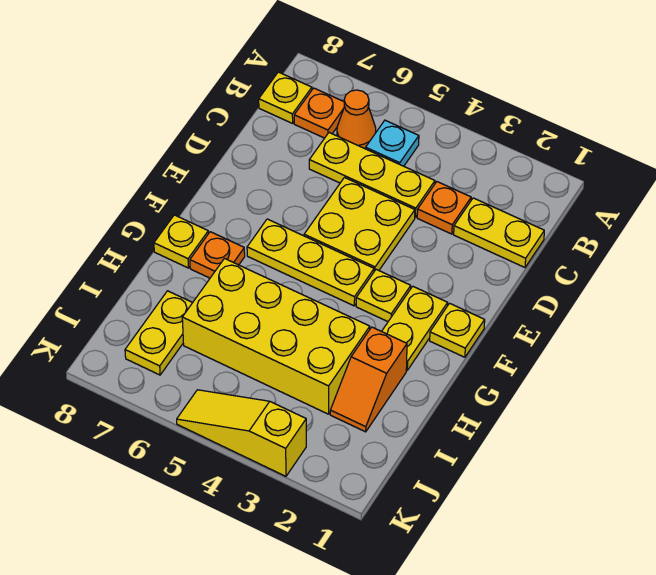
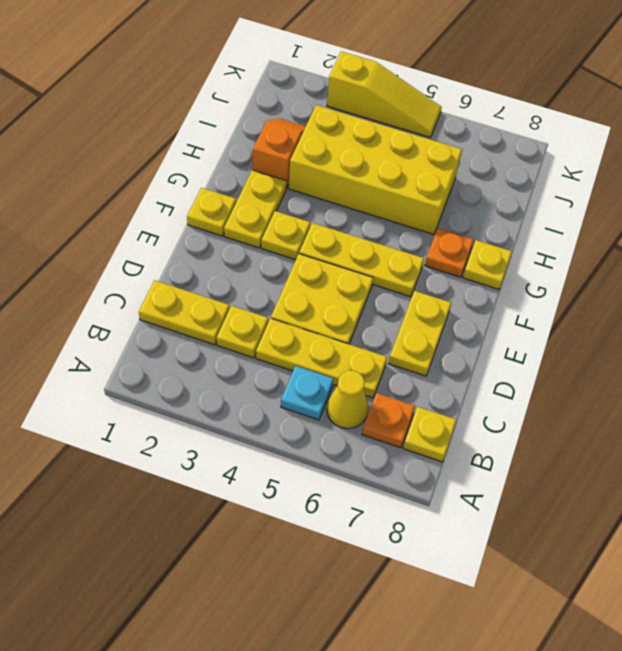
orange cone B6 level 1 -> yellow cone B6 level 1
orange plate C3 level 1 -> yellow plate C3 level 1
yellow plate I7:J7 level 1 -> yellow plate D7:E7 level 1

